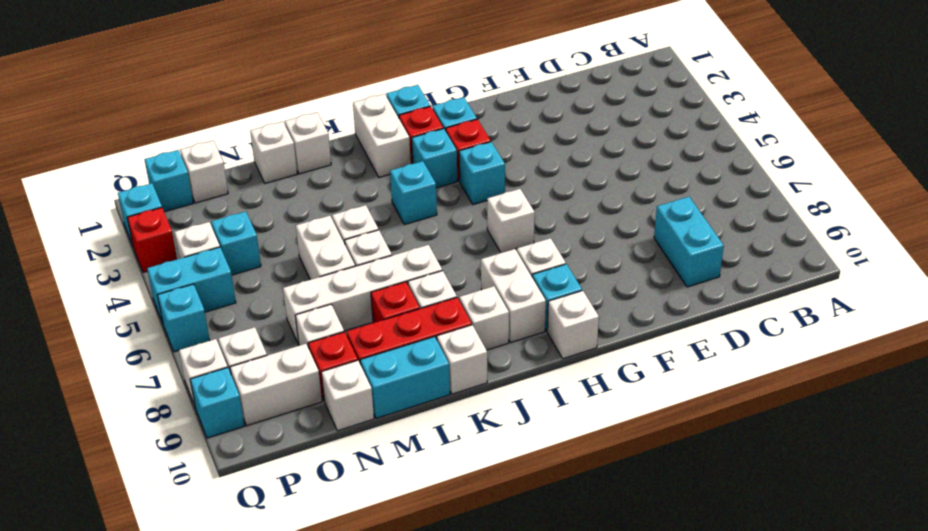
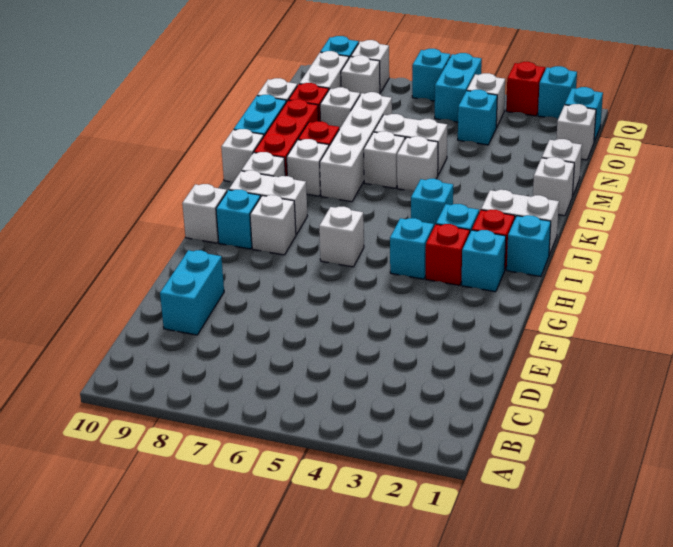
cyan brick D8:D9 level 1 -> cyan brick D9:E9 level 1

